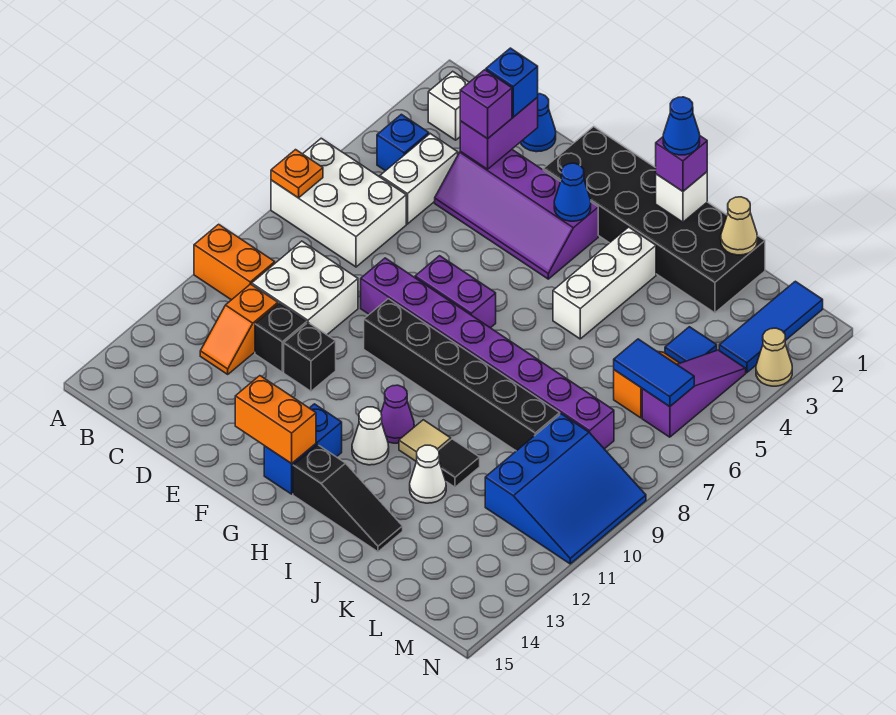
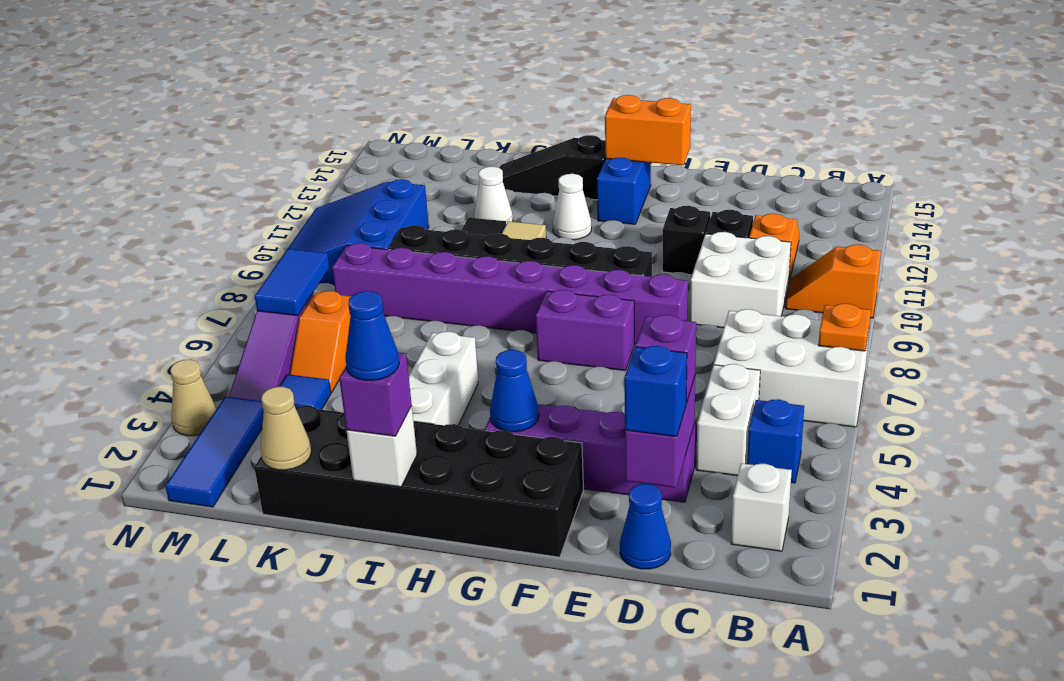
orange brick A10:B10 level 1 -> orange slope A10:B10 level 1 top A
purple cone H11 level 1 -> none
blue tile L6:M6 level 2 -> blue tile M6:M7 level 2

